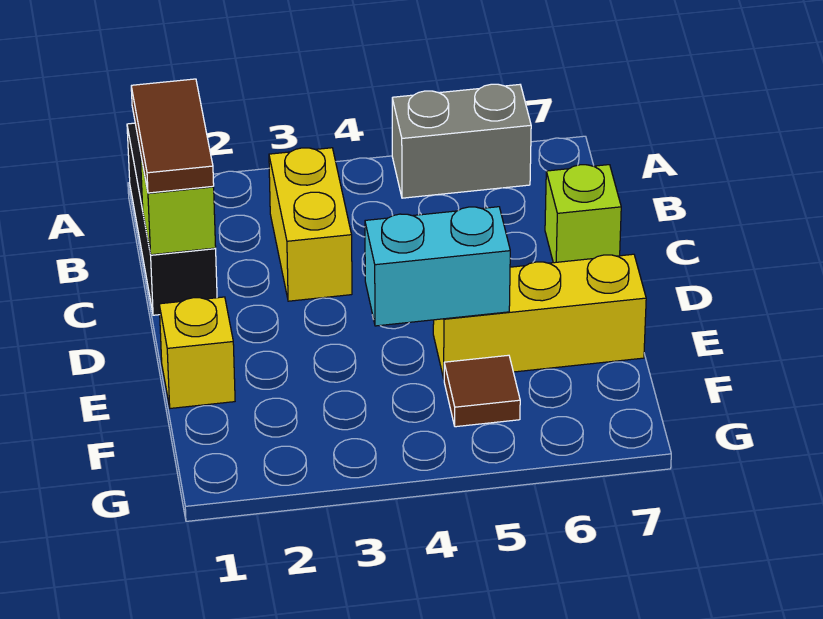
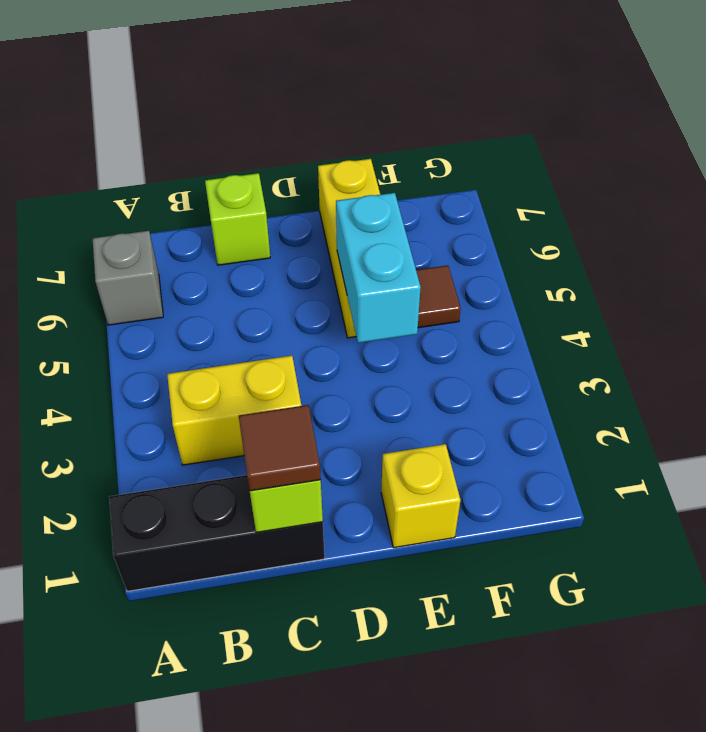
grey brick A5:A6 level 1 -> grey brick A6 level 1
brown tile B1:C1 level 3 -> brown tile C1 level 3

